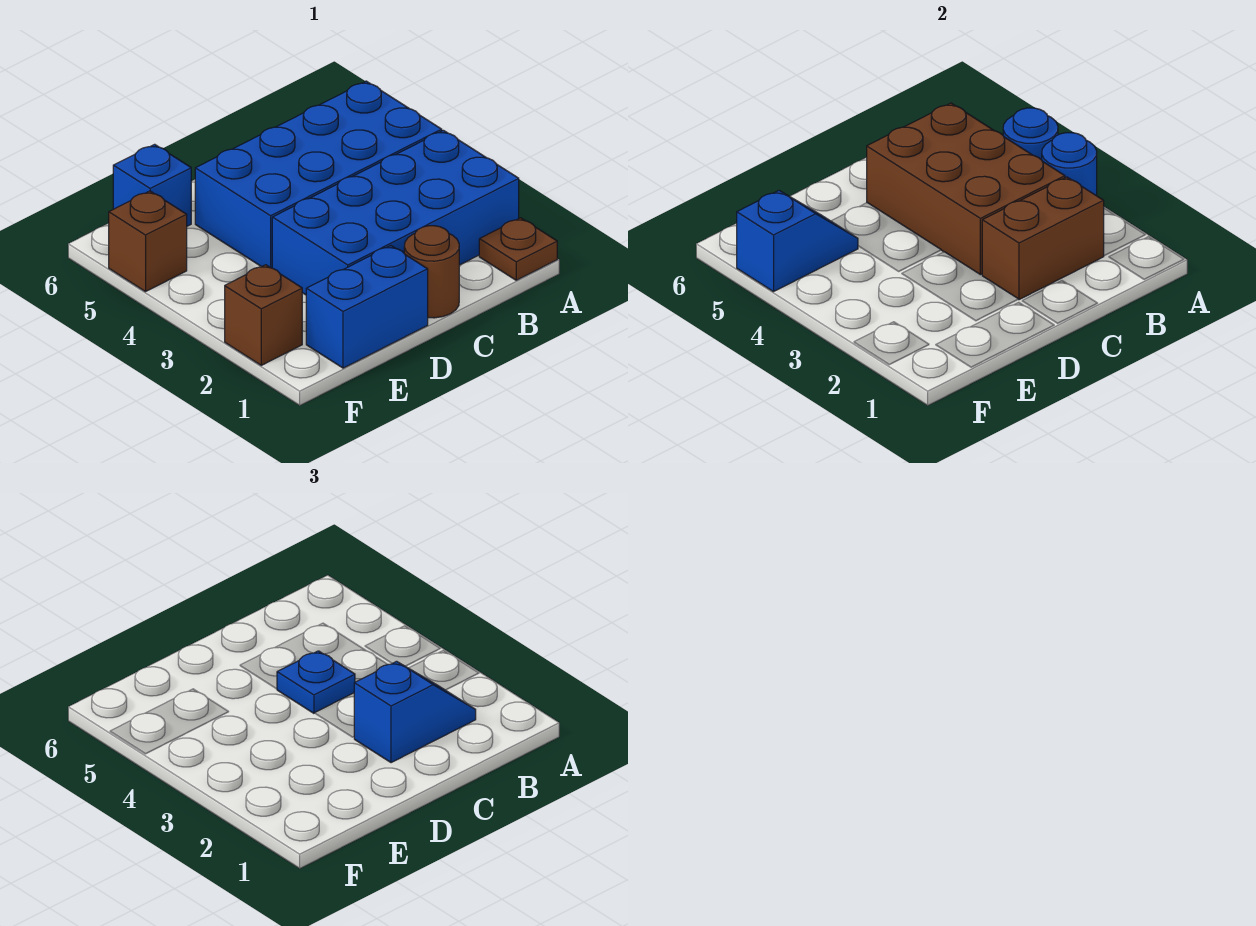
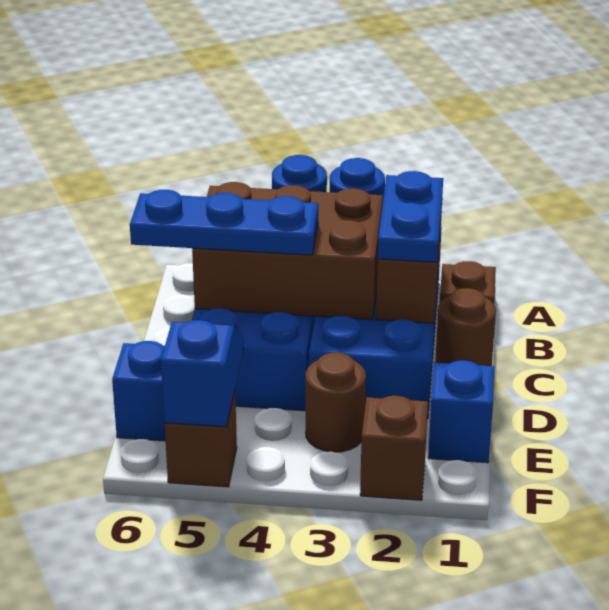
blue slope B2:C2 level 3 top C -> blue plate B2:C2 level 3
blue plate C4 level 3 -> blue plate C4:C6 level 3
blue brick D1:E1 level 1 -> blue brick E1 level 1
none -> brown round brick E3 level 1

